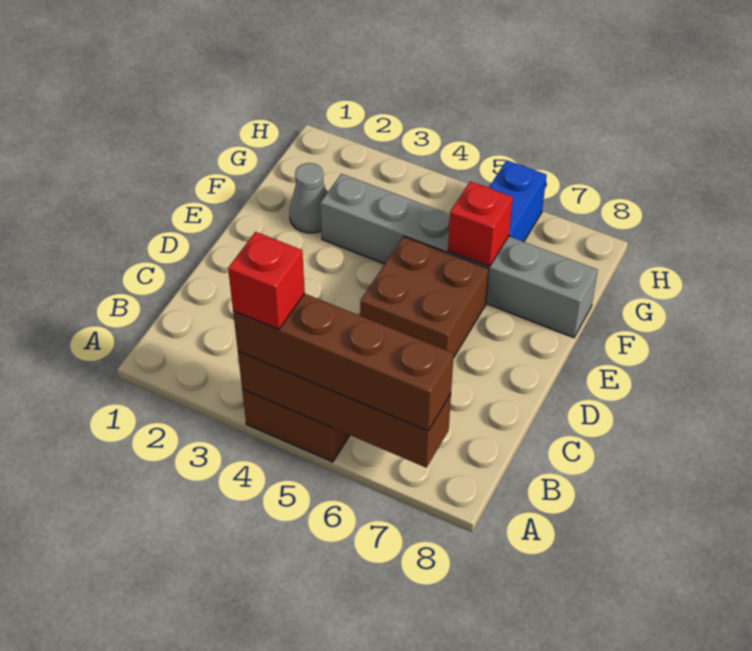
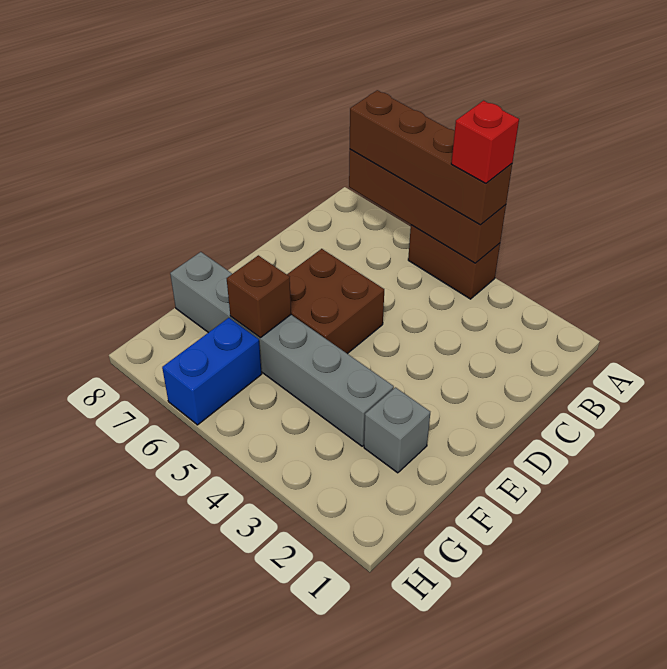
grey cone F2 level 1 -> grey brick F2 level 1
red brick F6 level 2 -> brown brick F6 level 2

